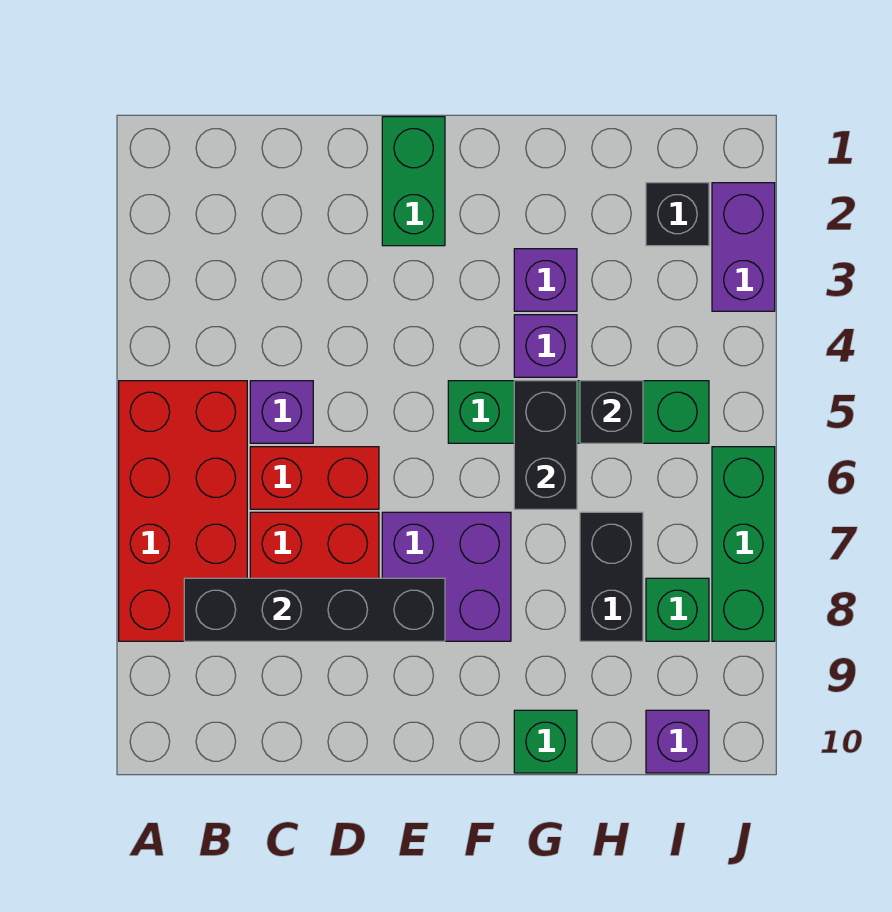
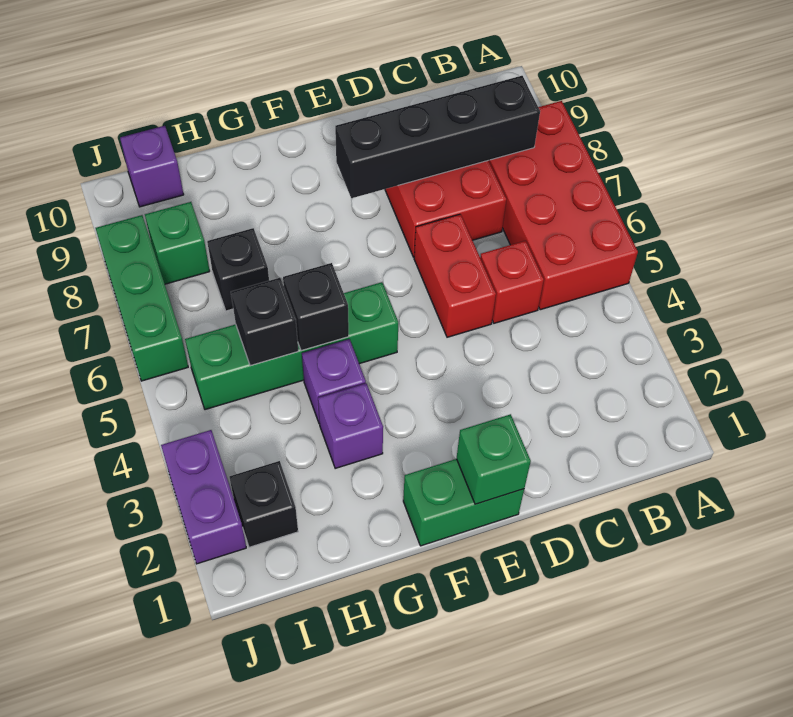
purple brick C5 level 1 -> red brick C5 level 1
red brick C6:D6 level 1 -> red brick D5:D6 level 1
green brick E1:E2 level 1 -> green brick E1:F1 level 1
purple brick E7:F8 level 1 -> none
black brick G5:G6 level 2 -> black brick G5 level 2
green brick G10 level 1 -> green brick E1 level 2
black brick H7:H8 level 1 -> black brick H7 level 1

